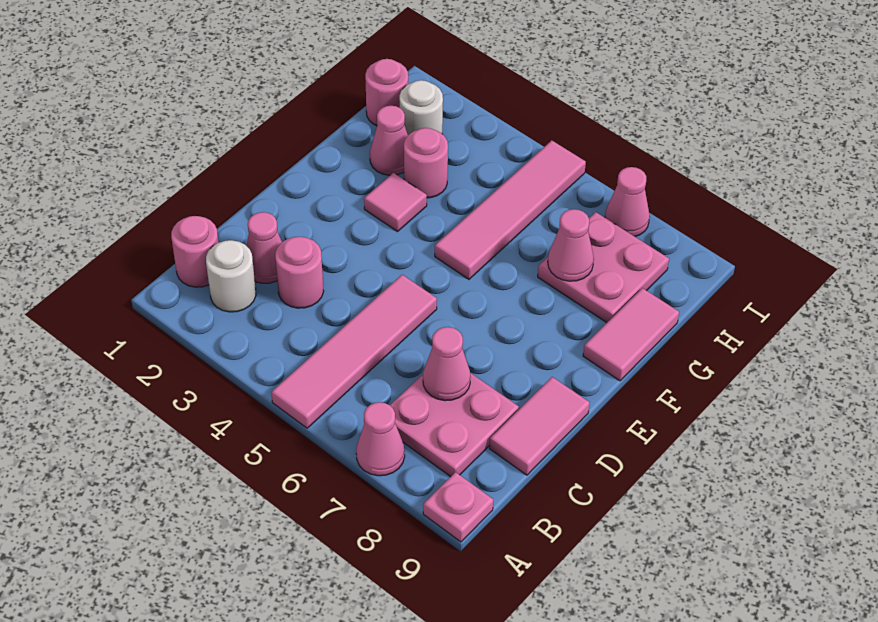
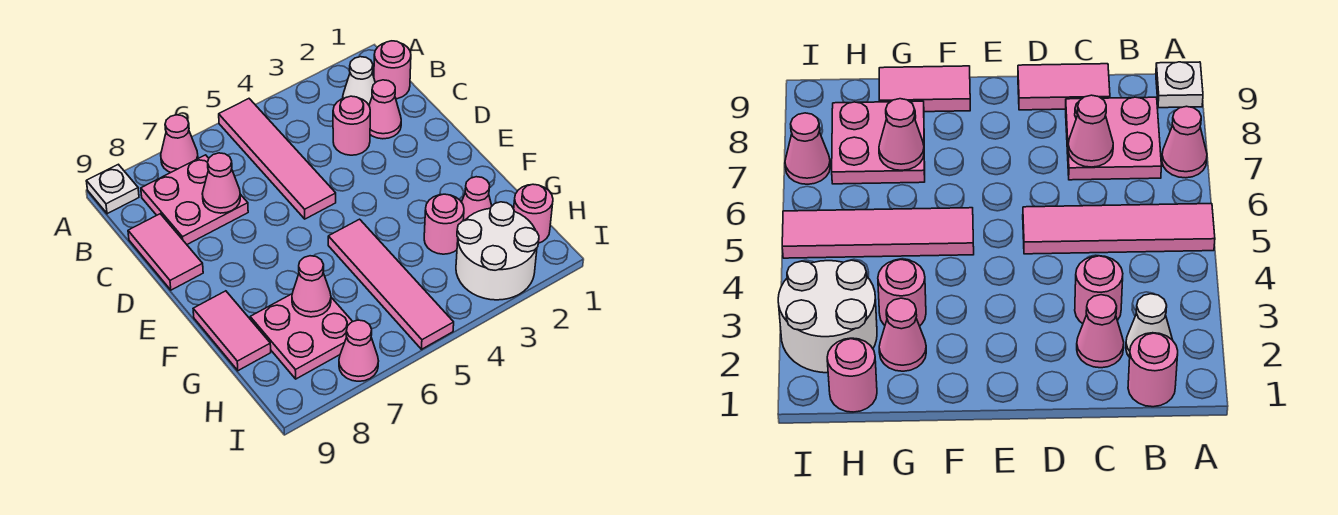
pink plate A9 level 1 -> white plate A9 level 1
white round brick B2 level 1 -> white cone B2 level 1
pink tile F3 level 1 -> none
white round brick H2 level 1 -> white round brick H2:I3 level 1

